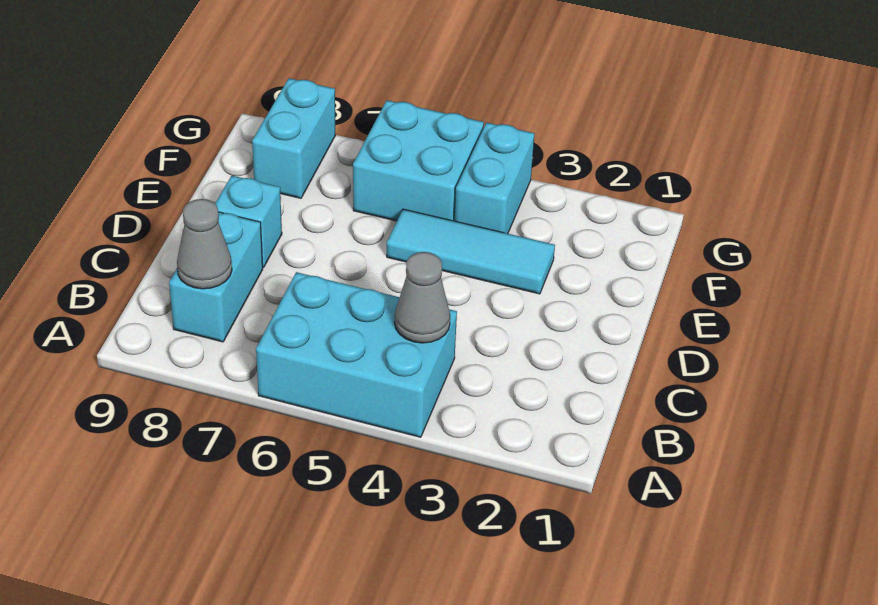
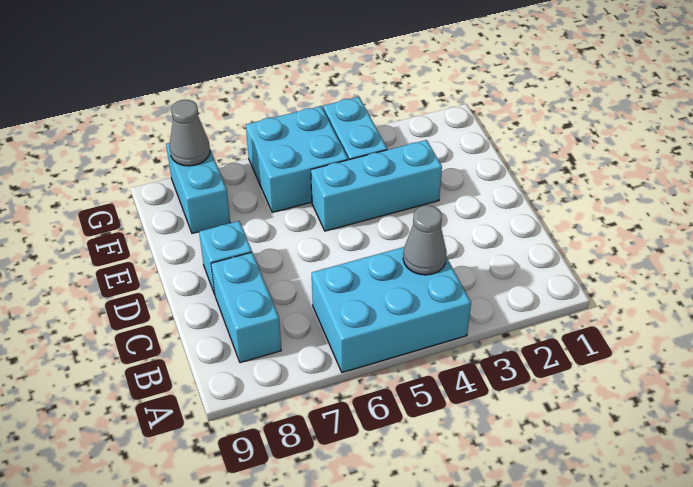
grey cone B8 level 2 -> grey cone G8 level 2
cyan tile E3:E5 level 1 -> cyan brick E3:E5 level 1

